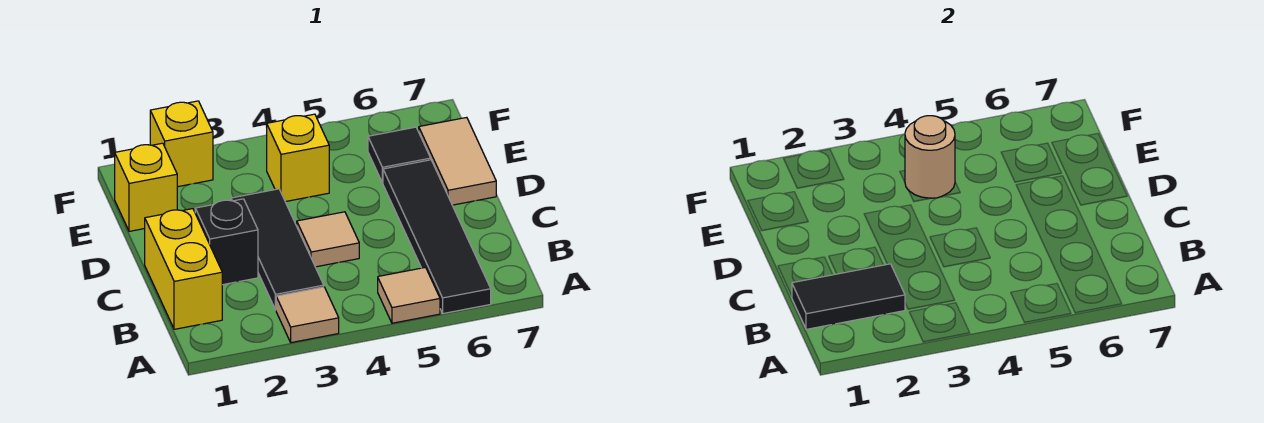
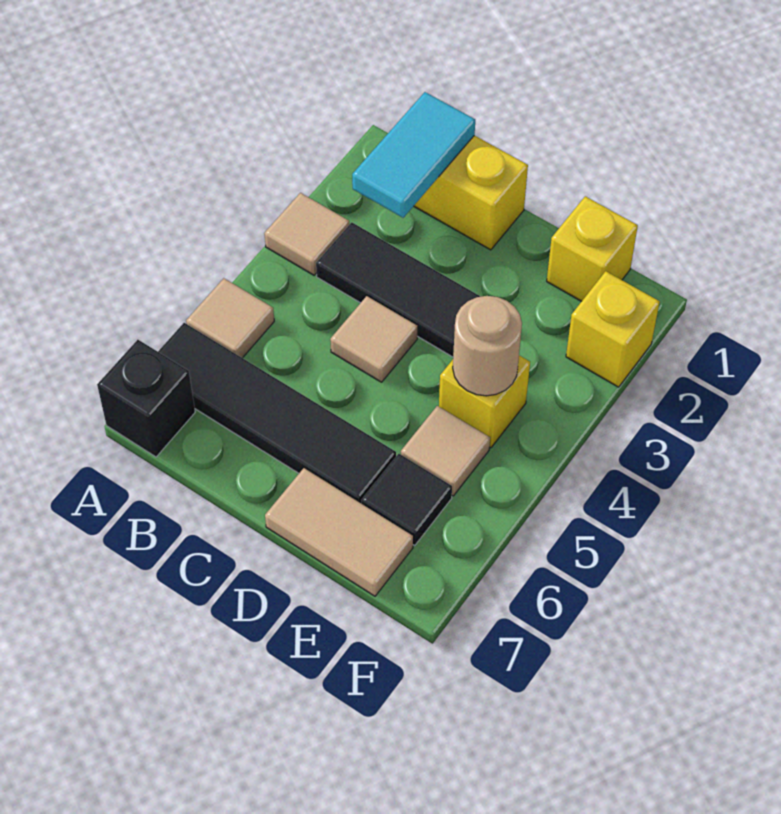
black tile B1:B2 level 2 -> cyan tile B1:B2 level 2
black brick C2 level 1 -> black brick A7 level 1
none -> tan tile E5 level 1

